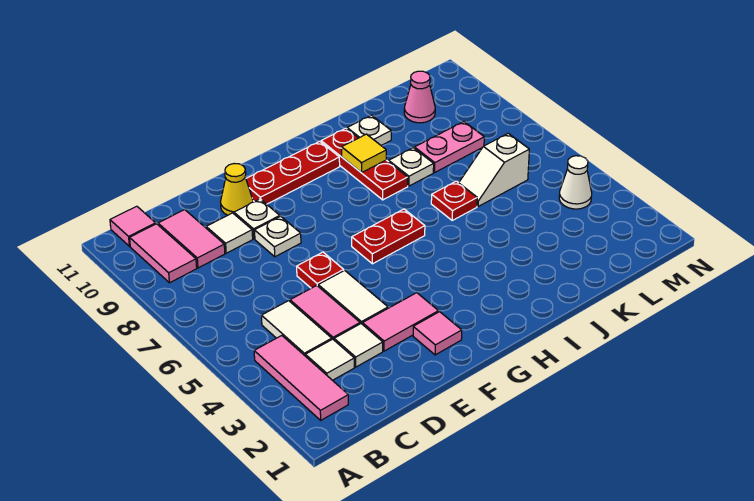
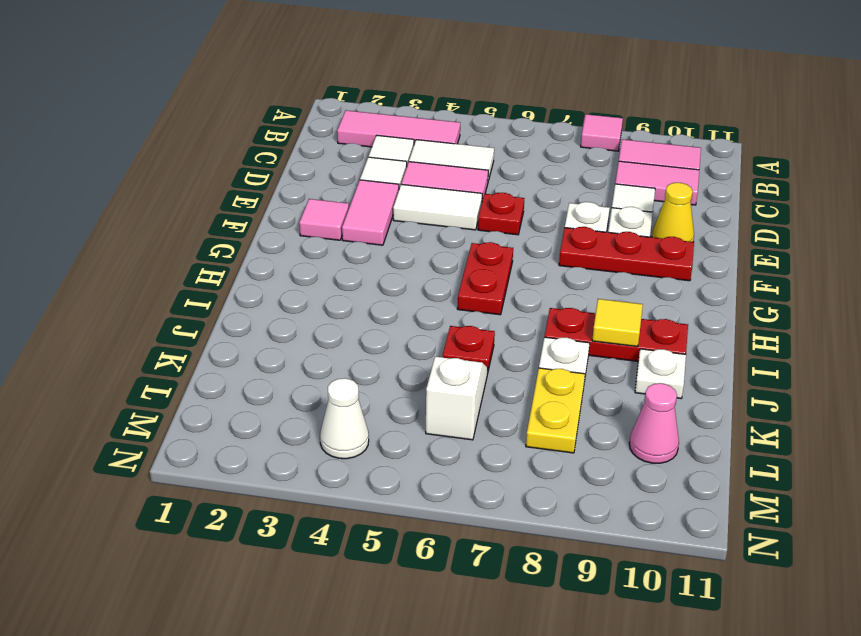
pink tile B11 level 1 -> pink tile A8 level 1
red plate F10:H10 level 1 -> red plate F8:F10 level 1
pink plate K8:L8 level 1 -> yellow plate K8:L8 level 1

